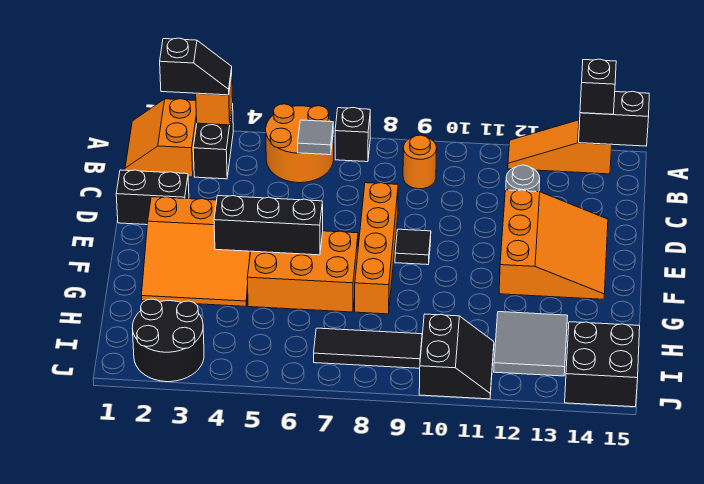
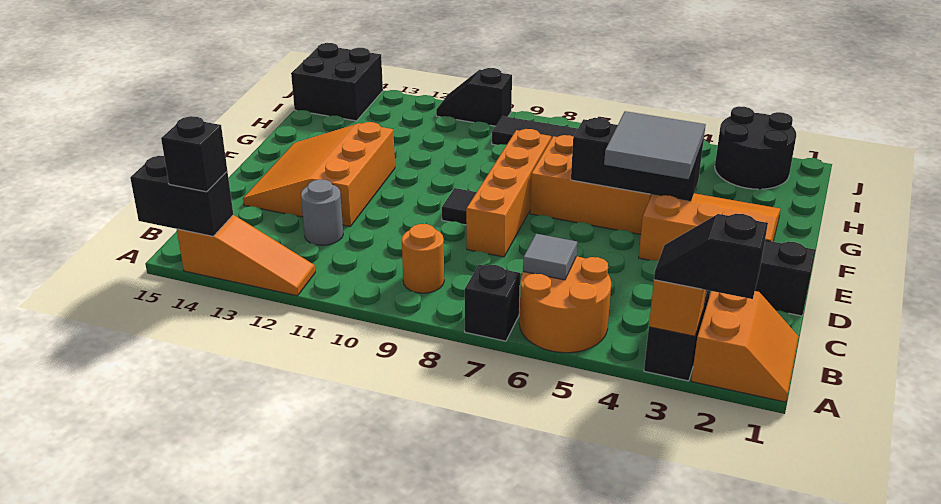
grey tile H12:I13 level 1 -> grey tile E4:F5 level 3
black slope I10:J11 level 1 top 10 -> black slope J10:J11 level 1 top 10

